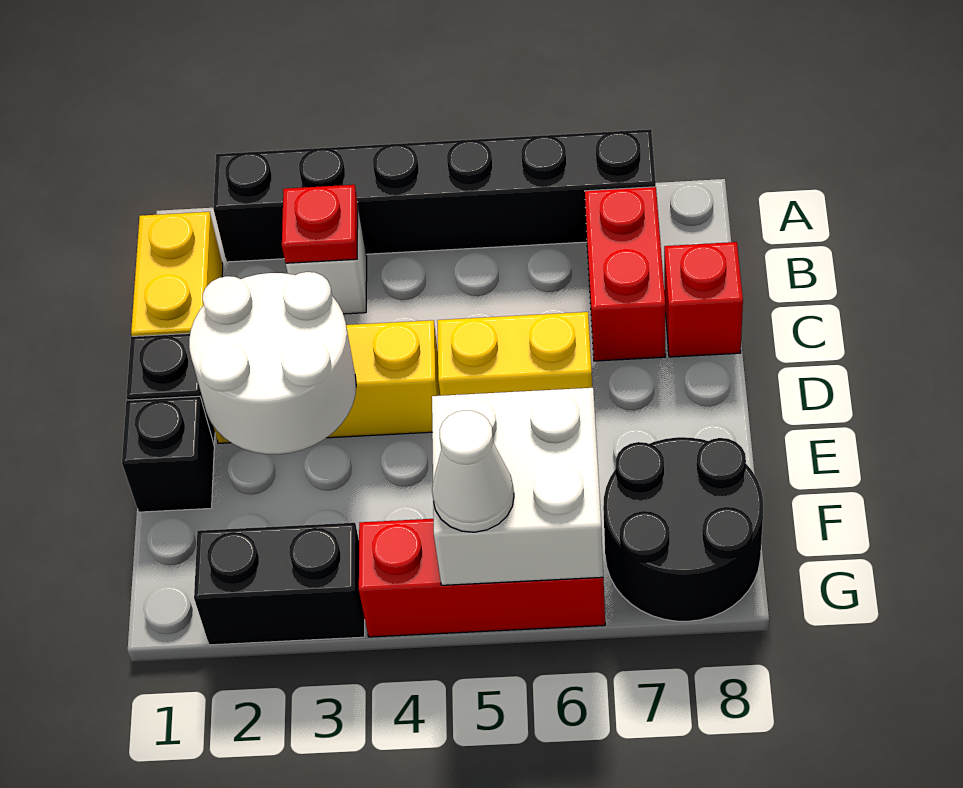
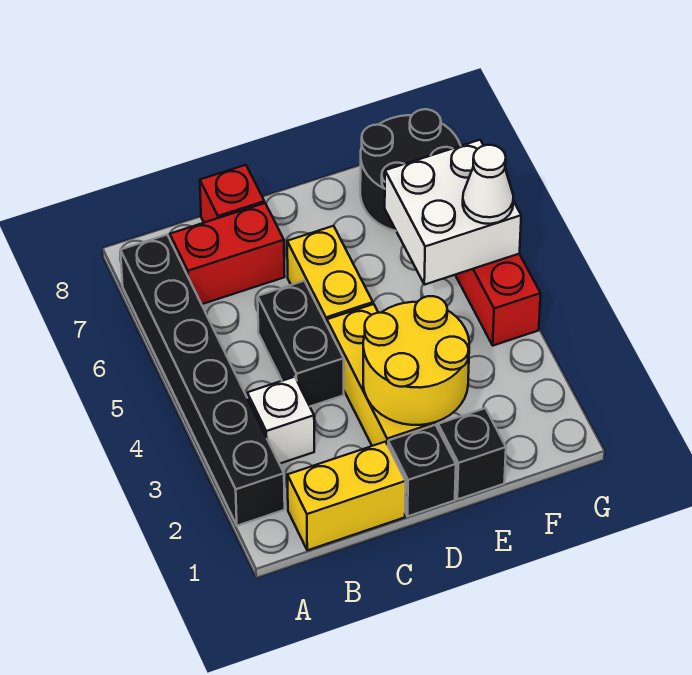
red plate B3 level 2 -> none
white round brick D2:E3 level 2 -> yellow round brick D2:E3 level 2
black brick G2:G3 level 1 -> black brick C4:C5 level 1

